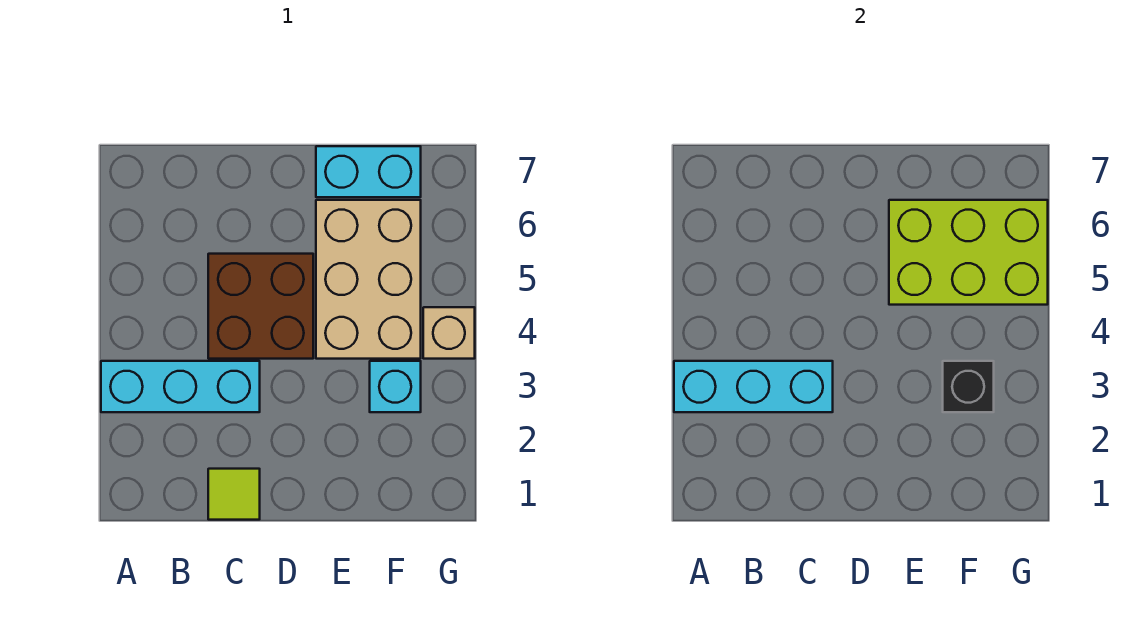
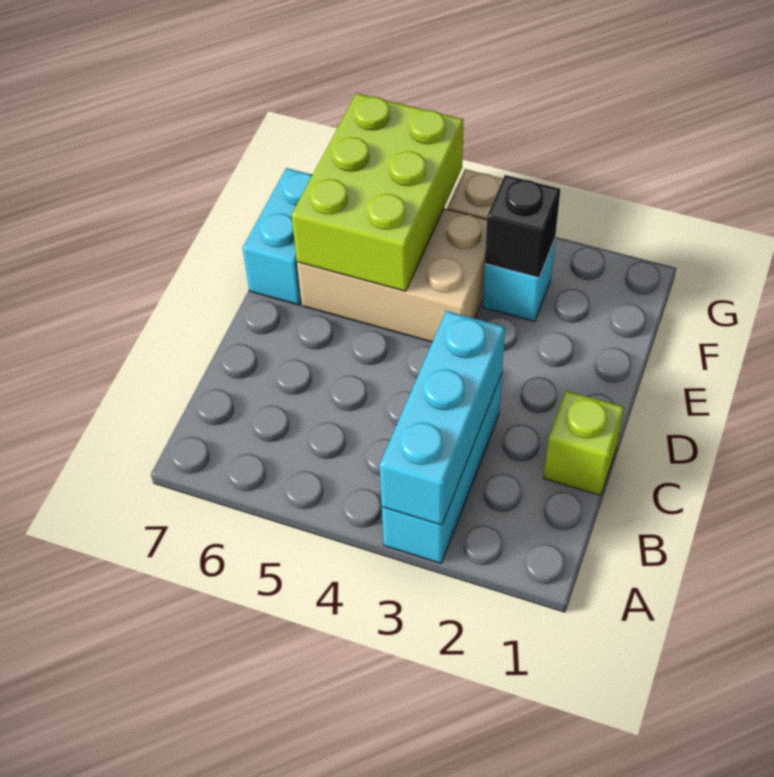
lime tile C1 level 1 -> lime brick C1 level 1
brown brick C4:D5 level 1 -> none

